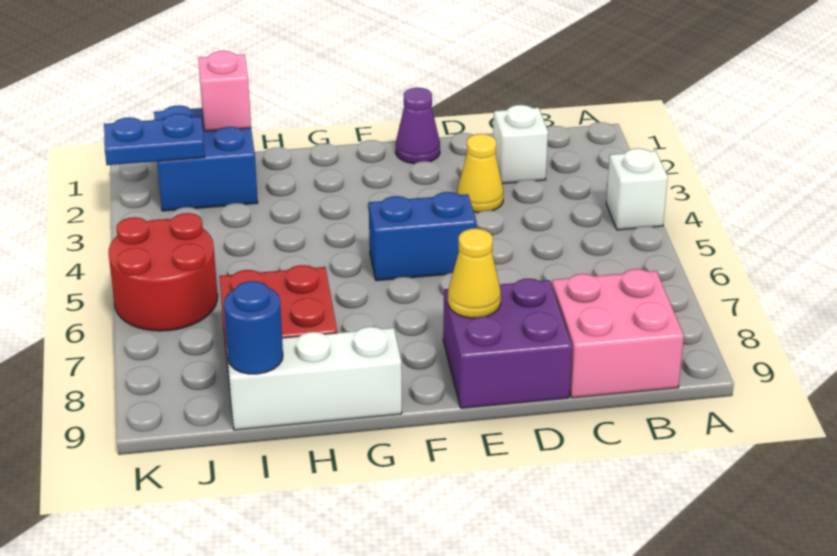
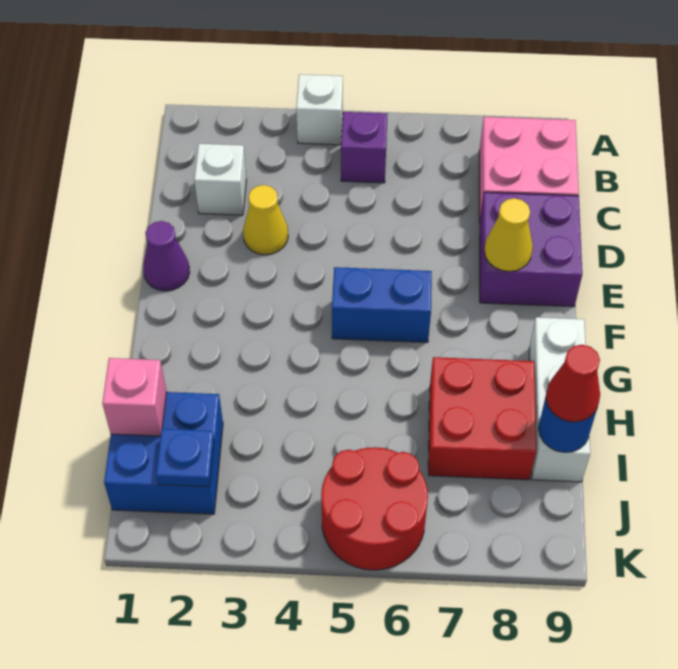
none -> purple brick B5 level 1
blue brick E5:F5 level 1 -> blue brick F5:F6 level 1
none -> red cone I9 level 3
blue plate J2:K2 level 2 -> blue plate J2 level 2

